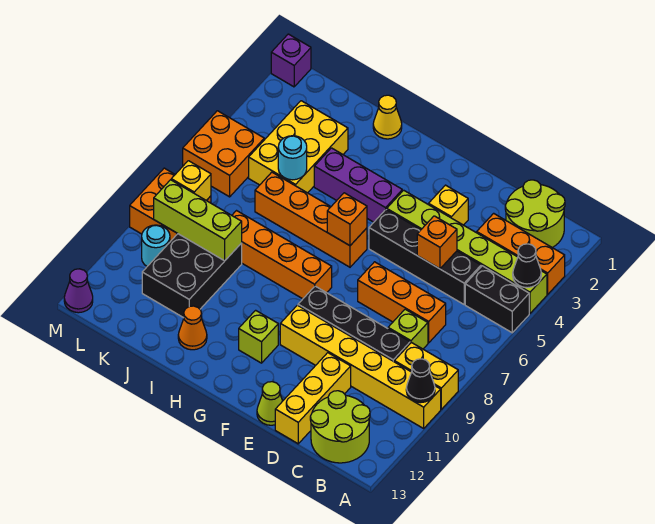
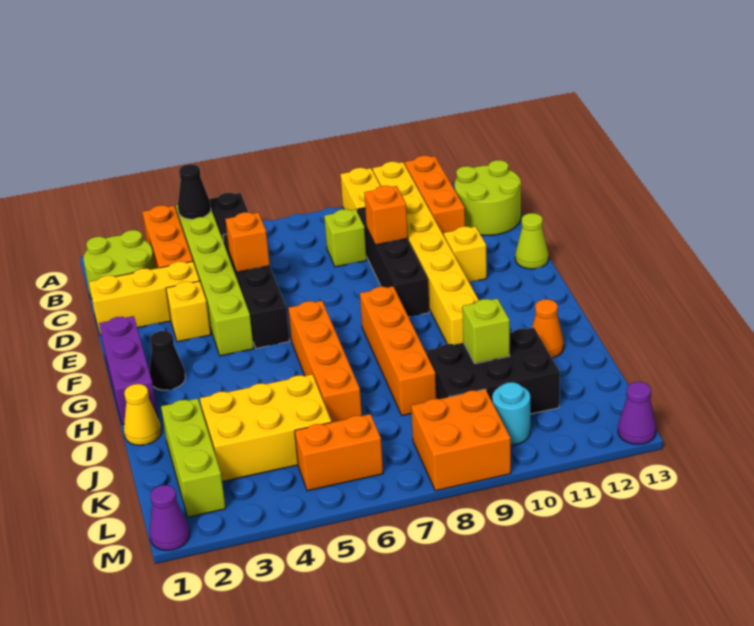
yellow brick A10:F10 level 1 -> yellow brick A10:H10 level 1
black cone A10 level 2 -> black cone G2 level 1
orange brick C7:E7 level 1 -> orange brick A11:C11 level 1
yellow brick D11:D13 level 1 -> yellow brick D1:D3 level 1
purple brick G4:I4 level 1 -> purple brick F1:H1 level 1
orange brick G6 level 2 -> orange brick D9 level 2
lime brick G11 level 1 -> lime brick J10 level 2
cyan round brick J5 level 2 -> none
lime brick J9:L9 level 2 -> lime brick J2:L2 level 1
orange brick L5:M6 level 1 -> orange brick L5:L6 level 1
yellow brick L8 level 2 -> yellow brick E11 level 1
purple brick M1 level 1 -> purple cone M1 level 1

